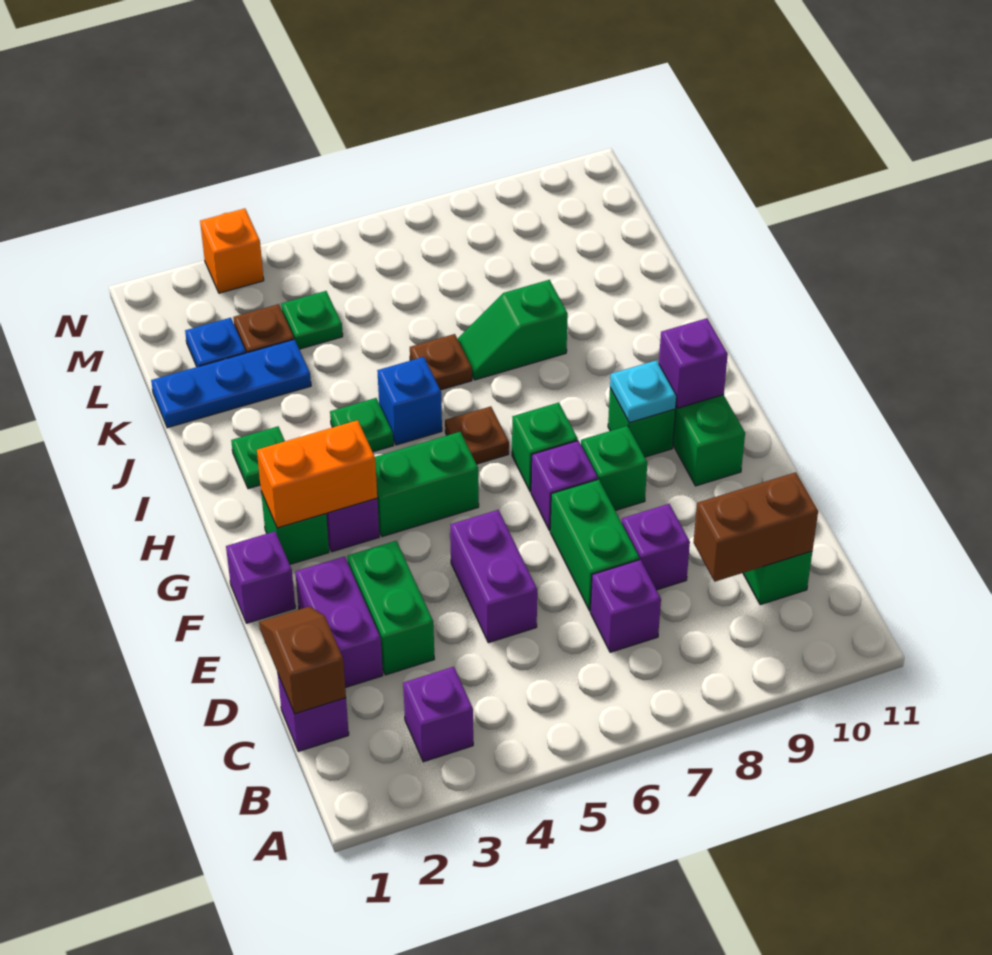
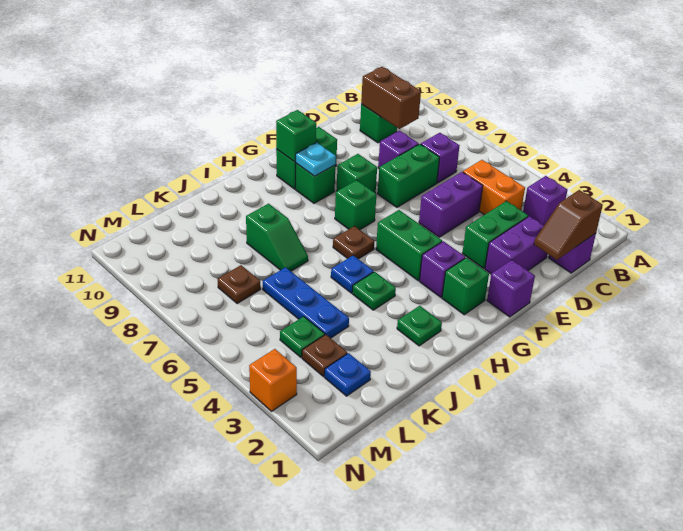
purple brick F7 level 1 -> none
orange brick G2:G3 level 2 -> orange brick C4:C5 level 1
purple brick G10 level 2 -> green brick G10 level 2
blue brick I5 level 1 -> blue plate I5 level 1
brown plate J6 level 1 -> brown plate L7 level 1
blue plate K1:K3 level 1 -> blue plate K4:K6 level 1

